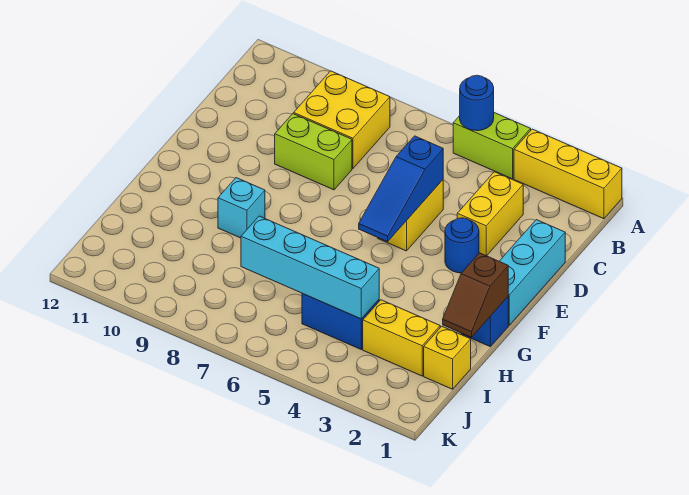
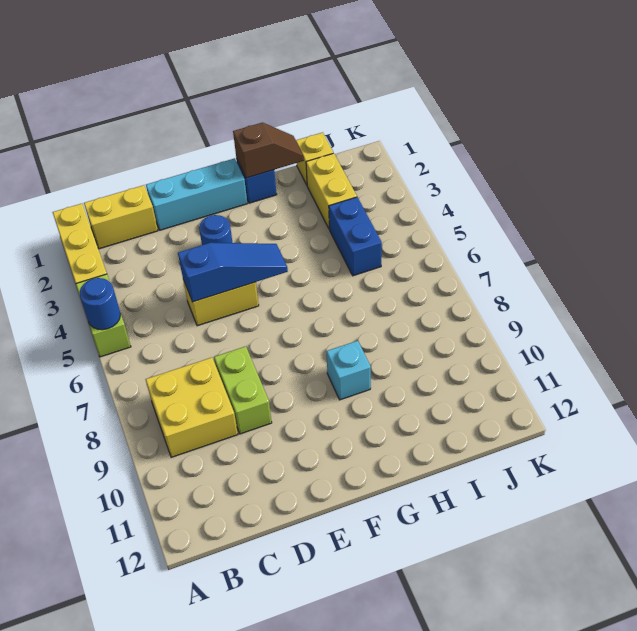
yellow brick C3:D3 level 1 -> yellow brick B1:C1 level 1
cyan brick I4:I7 level 2 -> none

